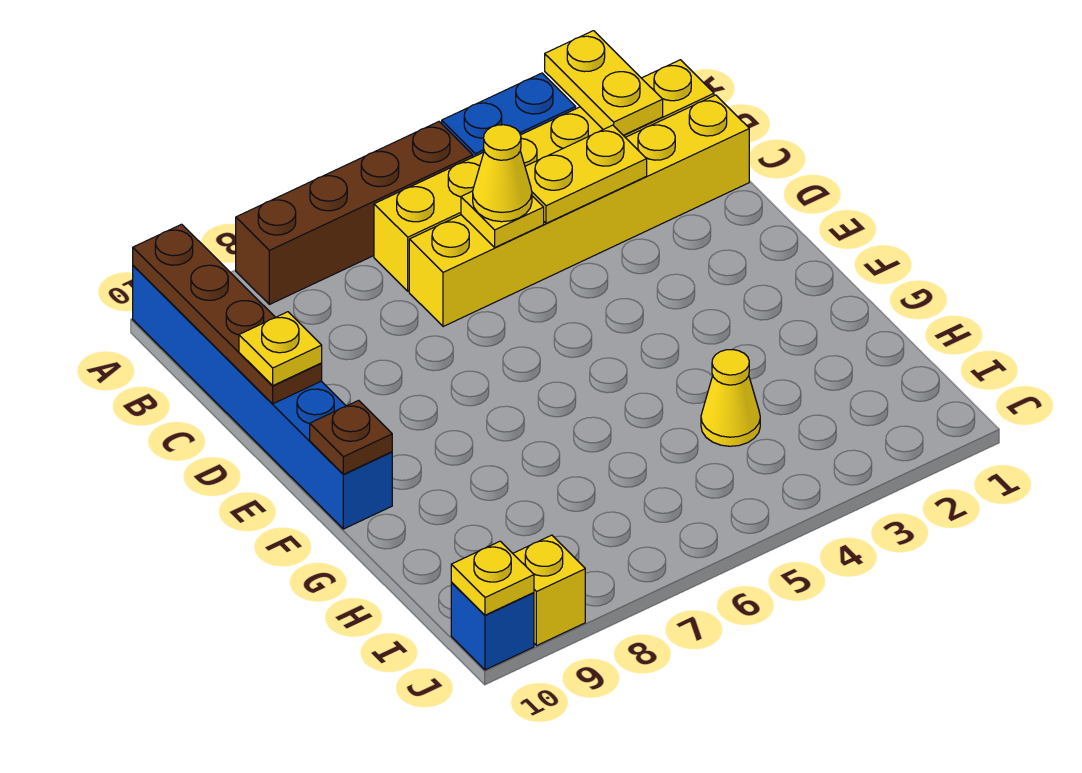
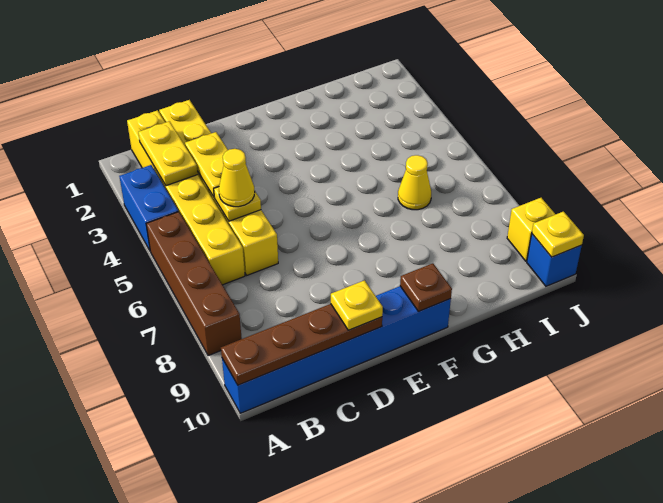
yellow plate A2:B2 level 2 -> yellow plate B2:B3 level 2
yellow cone H4 level 1 -> yellow cone H6 level 1

